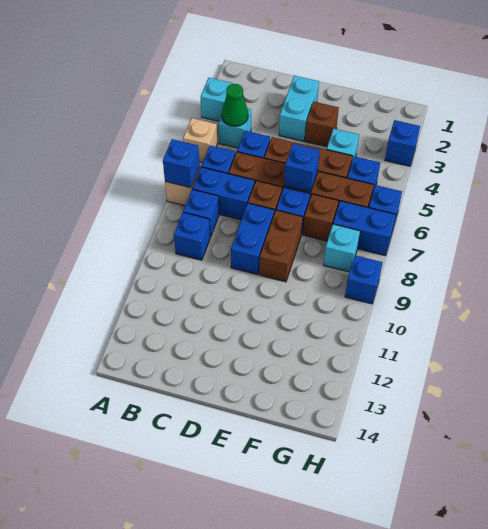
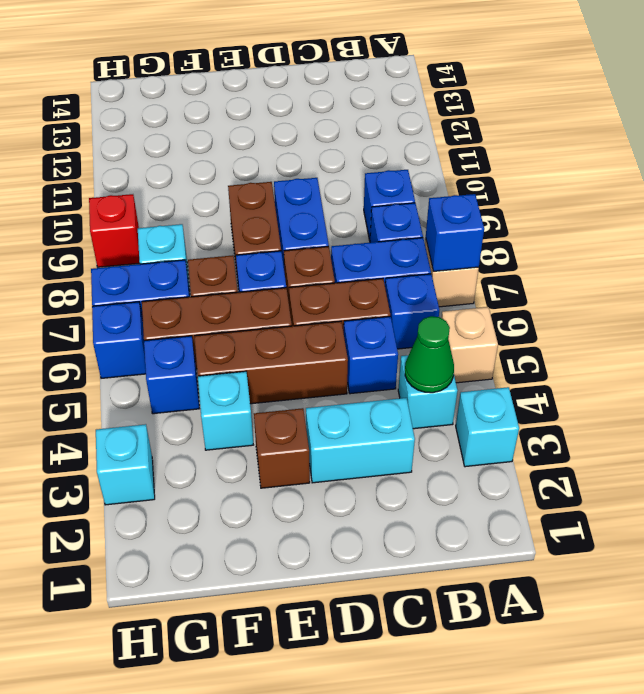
cyan brick D2:D3 level 1 -> cyan brick C3:D3 level 1
blue brick E6 level 2 -> none
blue brick H3 level 1 -> cyan brick H3 level 1
blue brick H9 level 1 -> red brick H9 level 1

